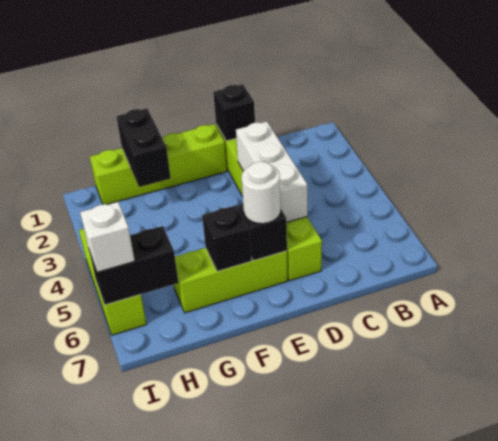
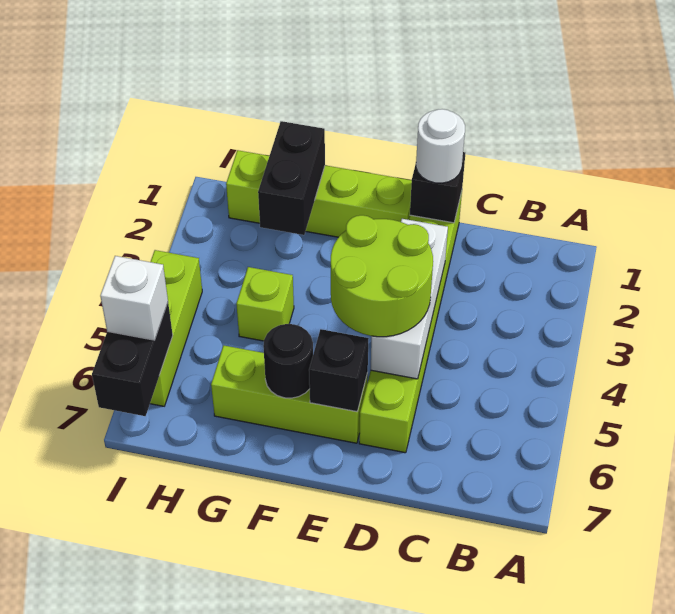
none -> lime round brick D4:E5 level 3
white round brick E6 level 3 -> white round brick D1 level 3
black brick F6 level 2 -> black round brick F6 level 2
none -> lime brick G4 level 1
black brick H6:I6 level 2 -> black brick I6:I7 level 2

